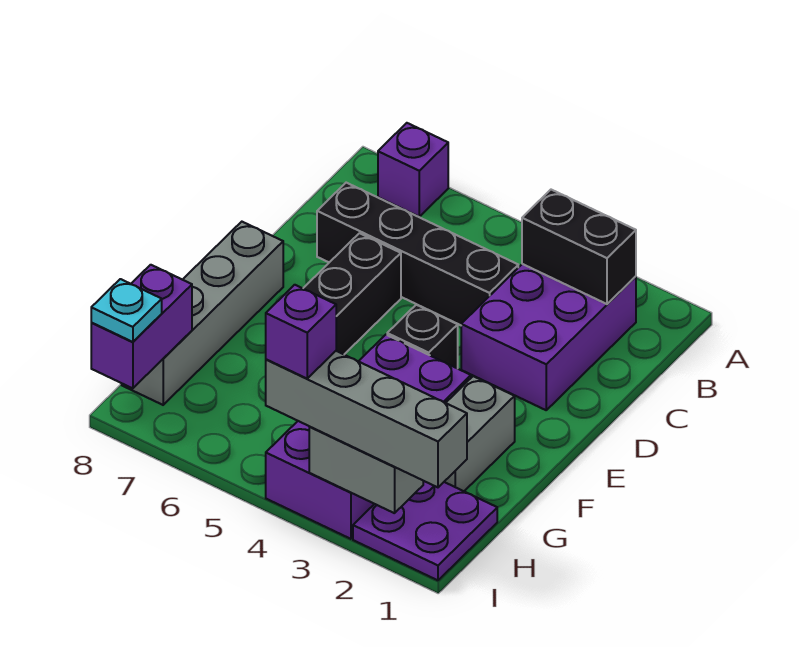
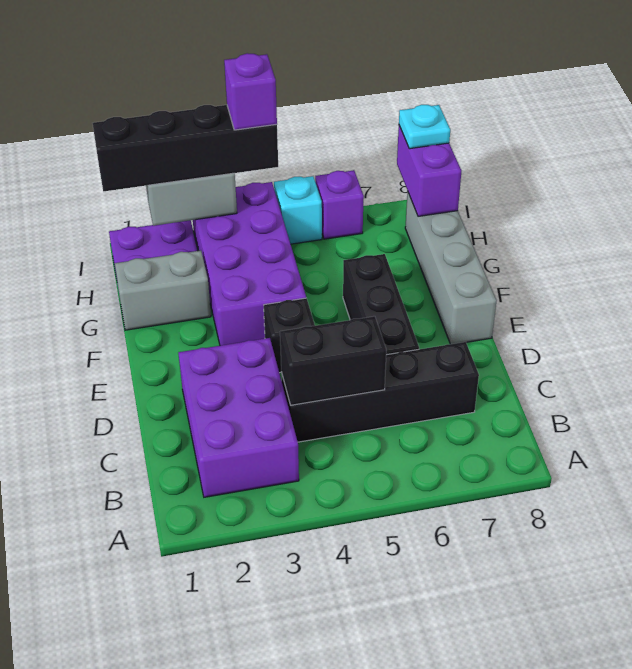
purple brick A7 level 1 -> purple brick I6 level 1
black brick B2:B3 level 2 -> black brick C4:C5 level 2
grey brick F2:G2 level 1 -> grey brick G1:G2 level 1
grey brick I1:I4 level 3 -> black brick I1:I4 level 3
none -> cyan brick I5 level 1

